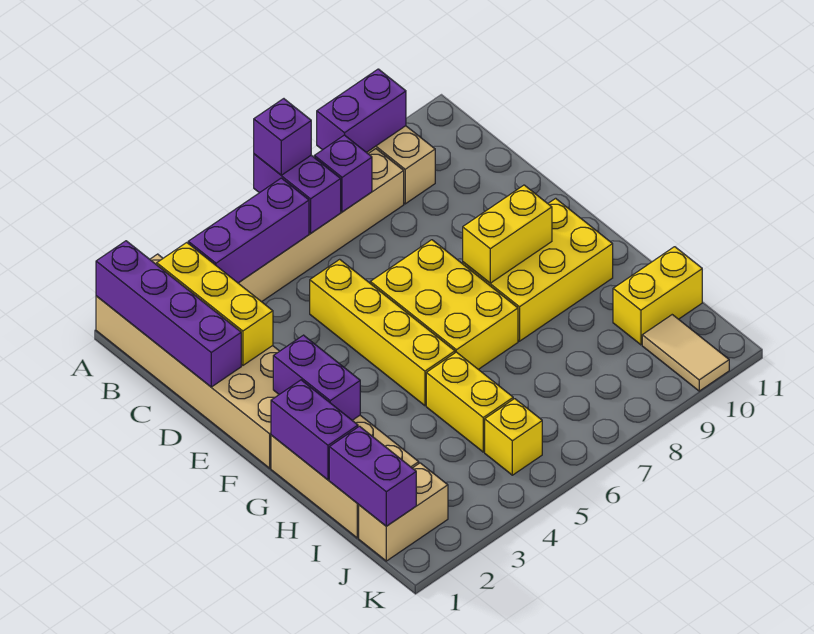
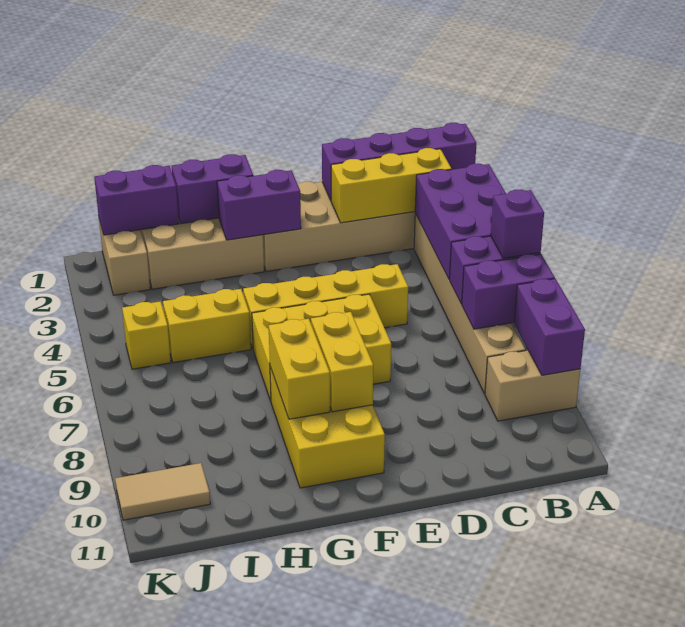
purple brick B3:B5 level 2 -> purple brick A3:B5 level 2
purple brick B7 level 2 -> purple brick A7:B7 level 2
yellow brick I10:I11 level 1 -> yellow brick G8:G9 level 2

